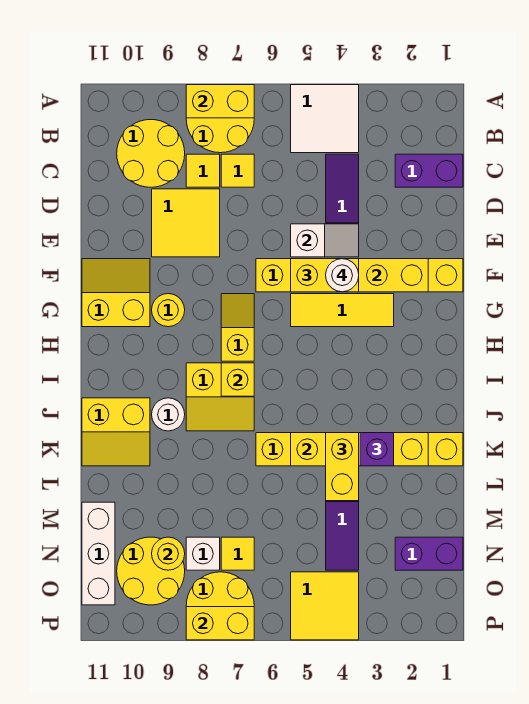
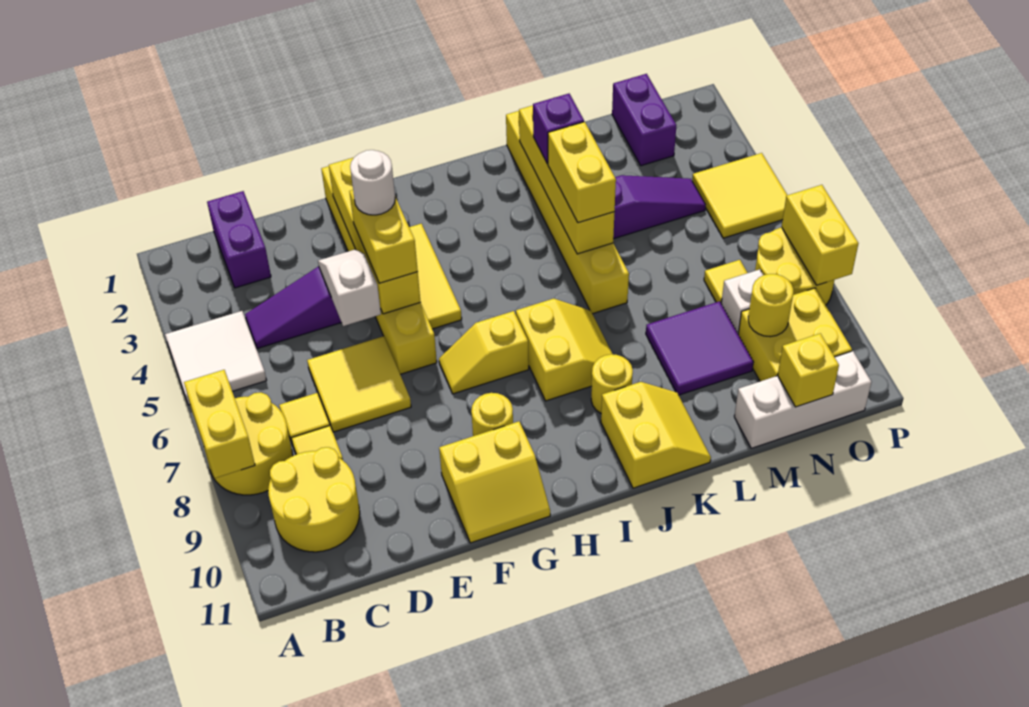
yellow tile D8:E9 level 1 -> yellow tile D6:E7 level 1
yellow slope F10:G11 level 1 top G -> yellow slope F10:G11 level 1 top 10
yellow brick I7 level 2 -> yellow brick N11 level 2
white round brick J9 level 1 -> yellow round brick J9 level 1
yellow brick K4:L4 level 3 -> yellow brick K4:K5 level 3
none -> purple tile L8:M9 level 1
yellow round brick N9:O10 level 1 -> yellow brick N9:O10 level 1

